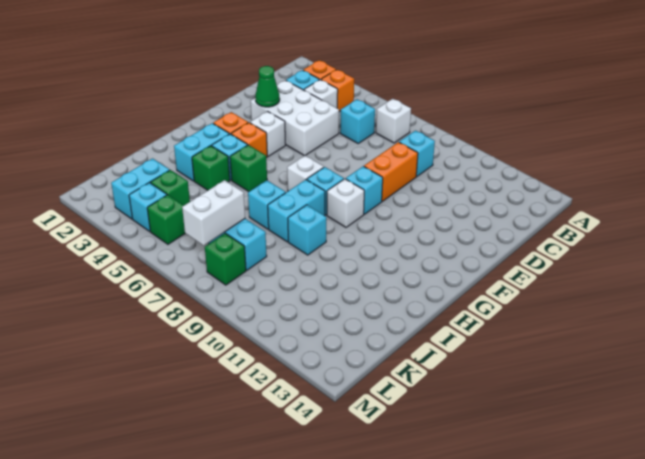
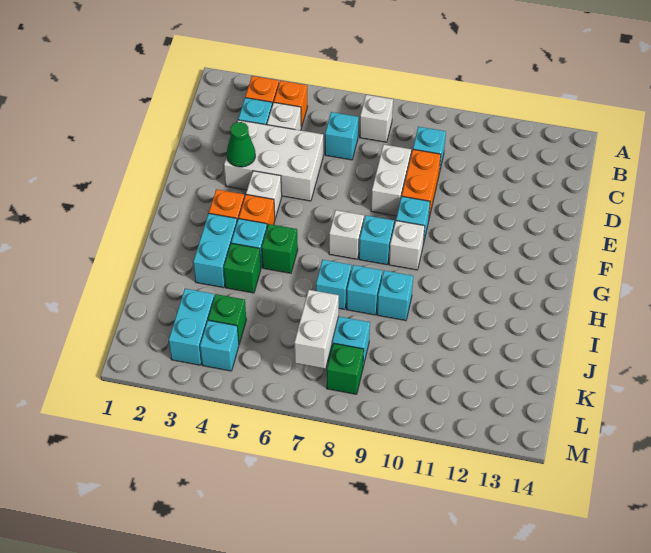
none -> white brick D8:E8 level 1
cyan brick H8:I8 level 1 -> cyan brick I8 level 1
green brick L5 level 1 -> none

